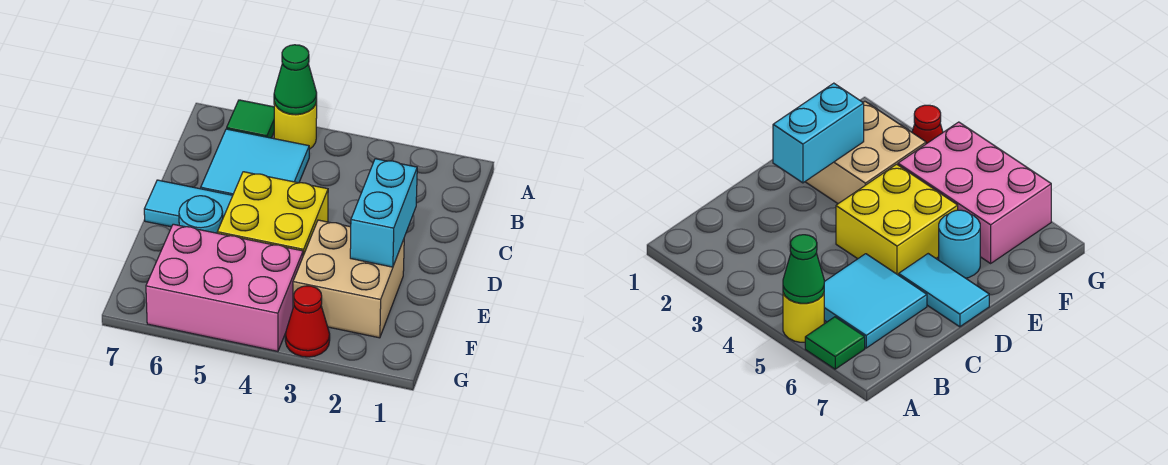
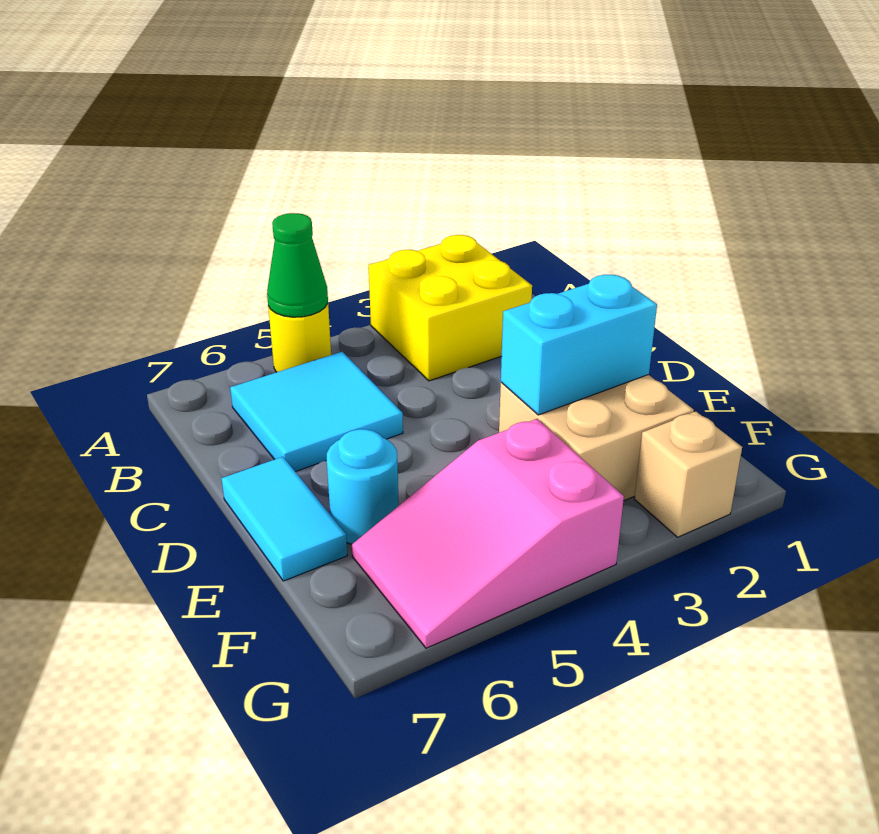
green tile A6 level 1 -> none
cyan brick D2:E2 level 2 -> cyan brick E2:E3 level 2
yellow brick D4:E5 level 1 -> yellow brick A2:B3 level 1
cyan tile D6:D7 level 1 -> cyan tile D7:E7 level 1
pink brick F4:G6 level 1 -> pink slope F4:G6 level 1 top 4
none -> tan brick G2 level 1
red cone G3 level 1 -> none

